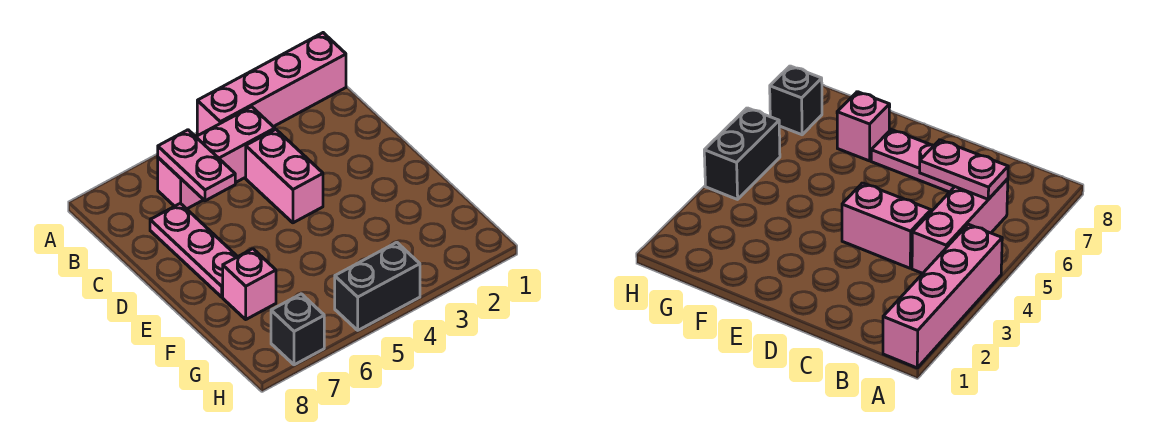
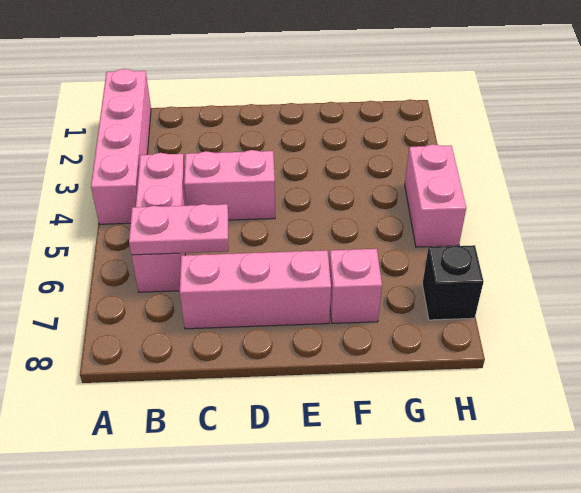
pink plate C7:E7 level 1 -> pink brick C7:E7 level 1
black brick H4:H5 level 1 -> pink brick H4:H5 level 1

